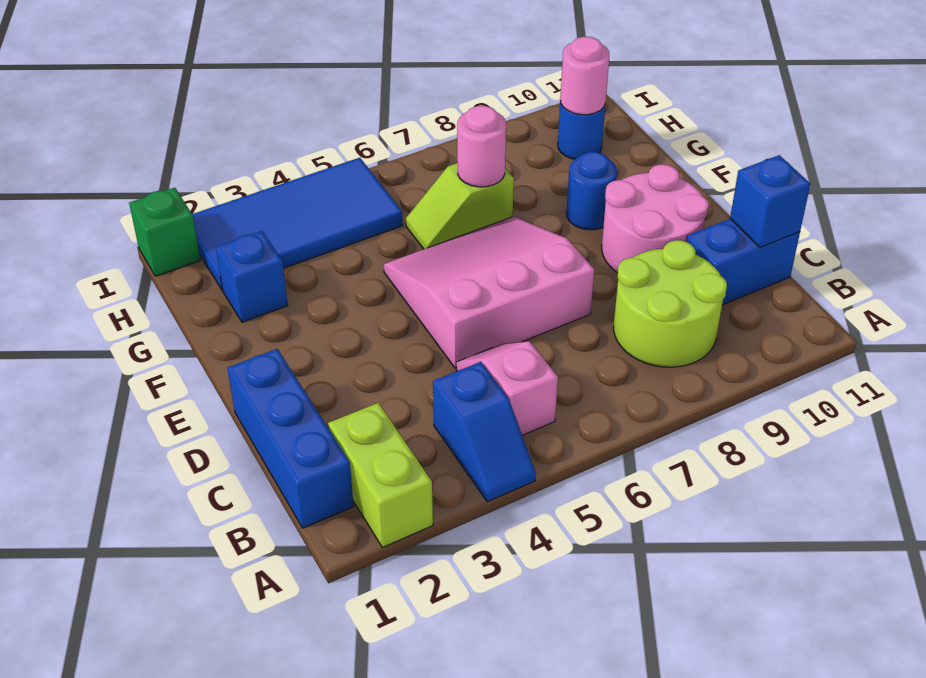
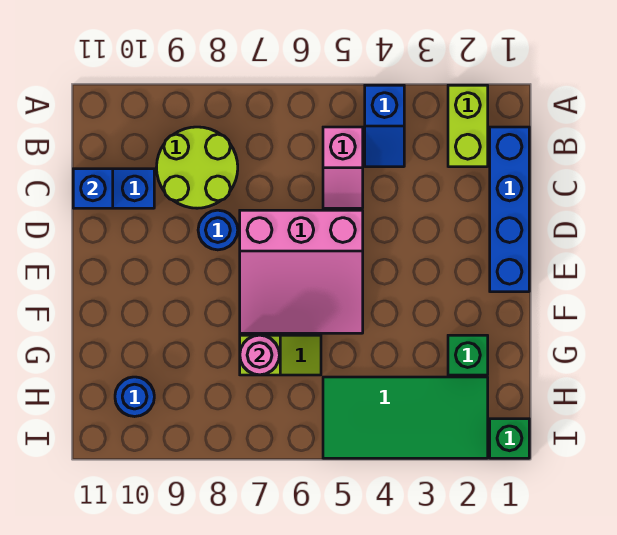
blue slope A4:B4 level 1 top B -> blue slope A4:B4 level 1 top A
blue brick B1:D1 level 1 -> blue brick B1:E1 level 1
pink round brick D9:E10 level 1 -> none
blue round brick F9 level 1 -> blue round brick D8 level 1
blue brick G2 level 1 -> green brick G2 level 1
blue tile H2:I5 level 1 -> green tile H2:I5 level 1
pink round brick H10 level 2 -> none

